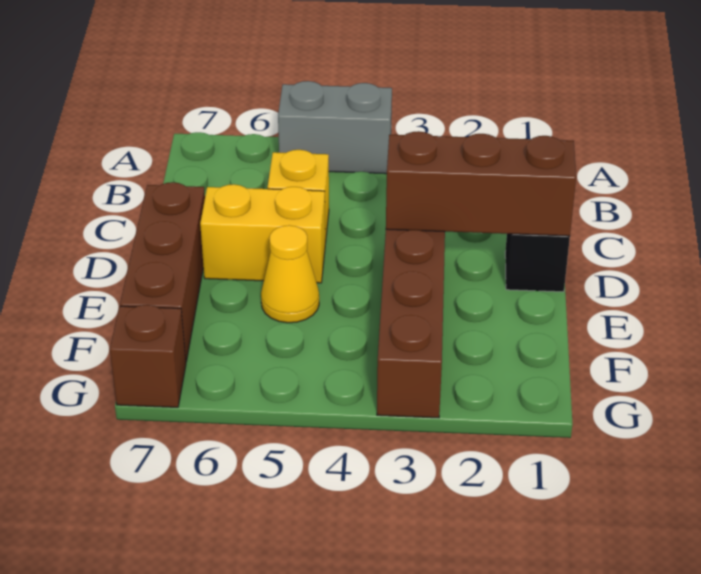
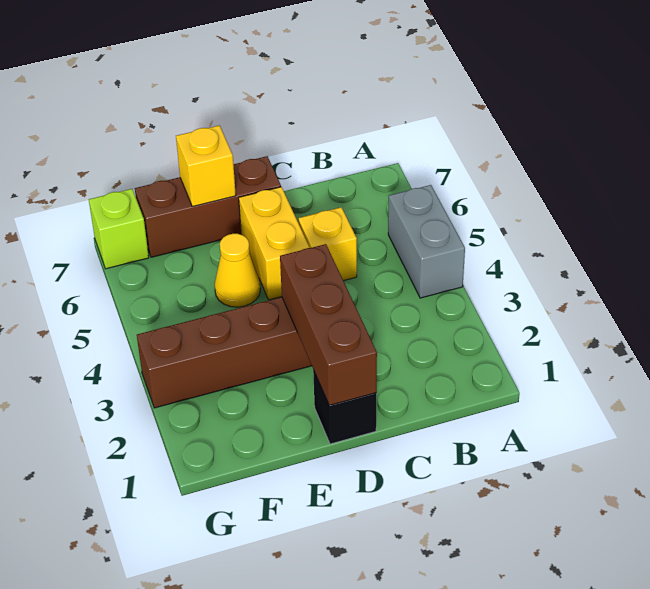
none -> yellow brick E7 level 2
brown brick G7 level 1 -> lime brick G7 level 1

